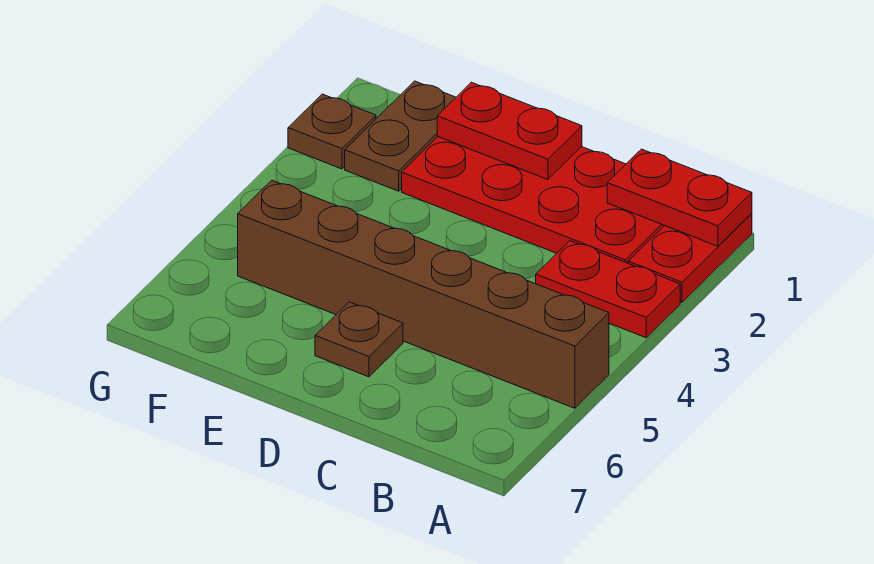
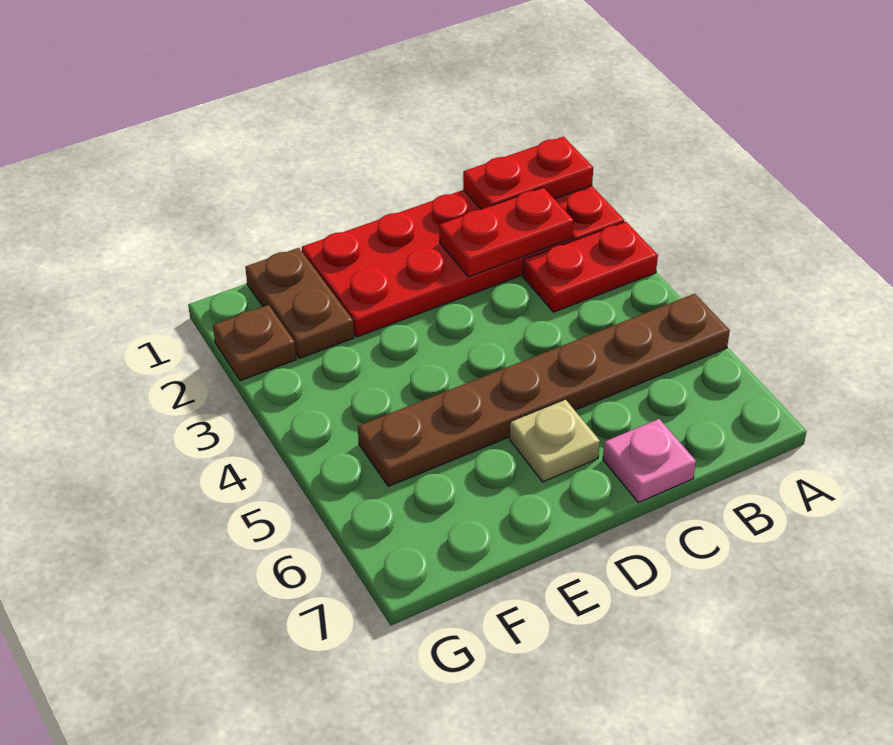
brown brick A5:F5 level 1 -> brown plate A5:F5 level 1
none -> pink plate C7 level 1
red plate D1:E1 level 2 -> red plate B2:C2 level 2
brown plate D6 level 1 -> tan plate D6 level 1

